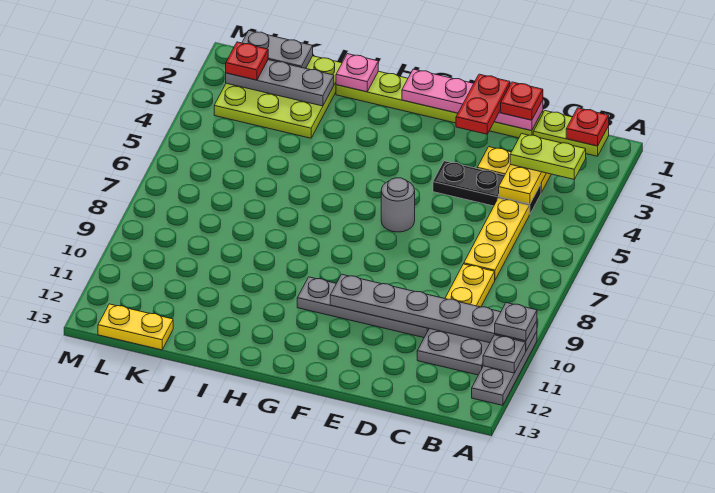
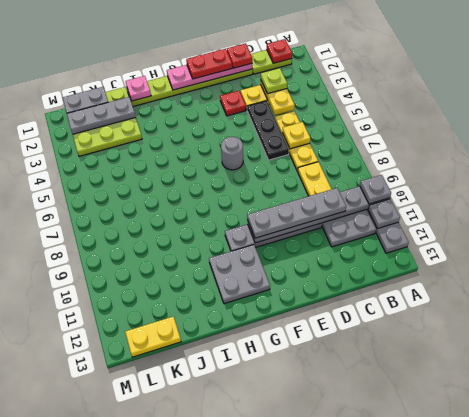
lime plate B3:C3 level 3 -> lime plate C3 level 3
black plate C4:E4 level 1 -> black plate D4:D6 level 1
none -> yellow plate C6 level 2
none -> grey plate C10:F10 level 3
red plate E1:E2 level 3 -> red plate E1:F1 level 3
none -> grey plate G11:H12 level 1
red plate L2 level 3 -> red plate E3 level 1

